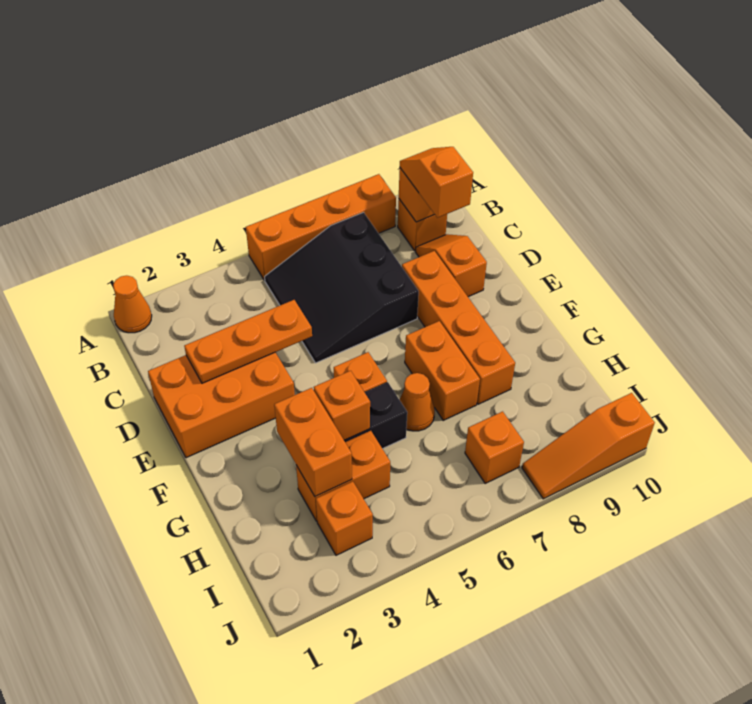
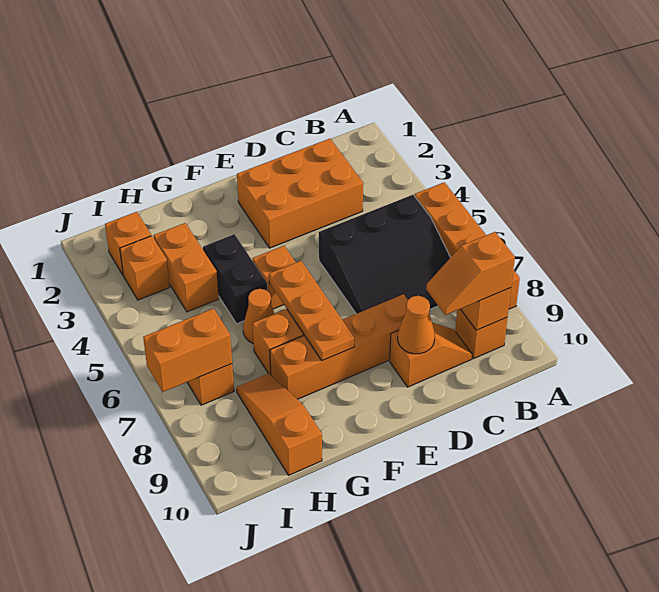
orange cone A1 level 1 -> orange cone D9 level 2
black slope B5:D7 level 1 top 7 -> black slope B5:D7 level 1 top 5
orange slope B9:C9 level 3 top C -> orange slope B9:C9 level 3 top B
orange brick D1:E3 level 1 -> orange brick C2:E3 level 1
orange plate D2:D4 level 2 -> orange plate F6:F8 level 2
orange brick G3:H3 level 2 -> orange brick I7:J7 level 2
orange brick G4 level 2 -> orange brick I2 level 1
orange slope J8:J10 level 1 top 10 -> orange slope H8:H10 level 1 top 10

